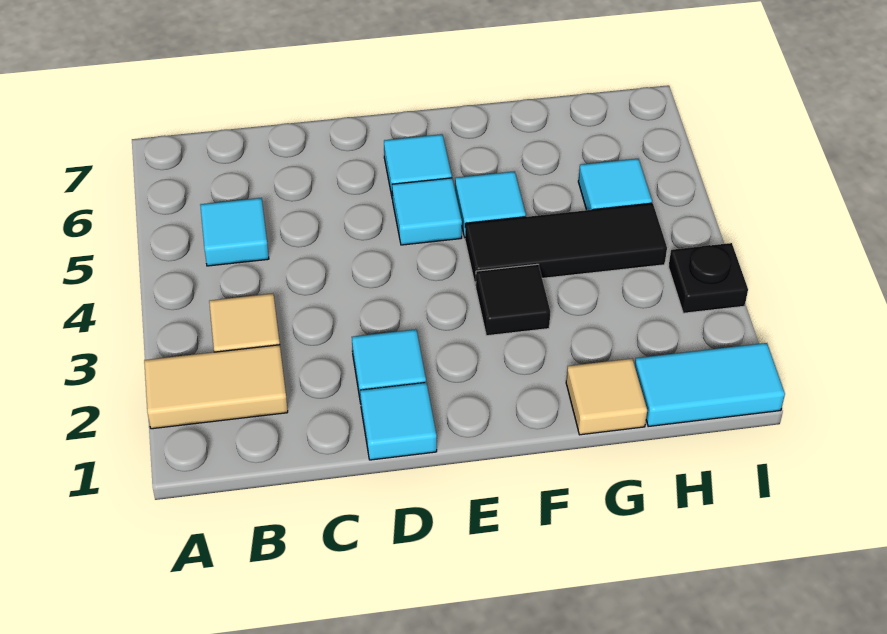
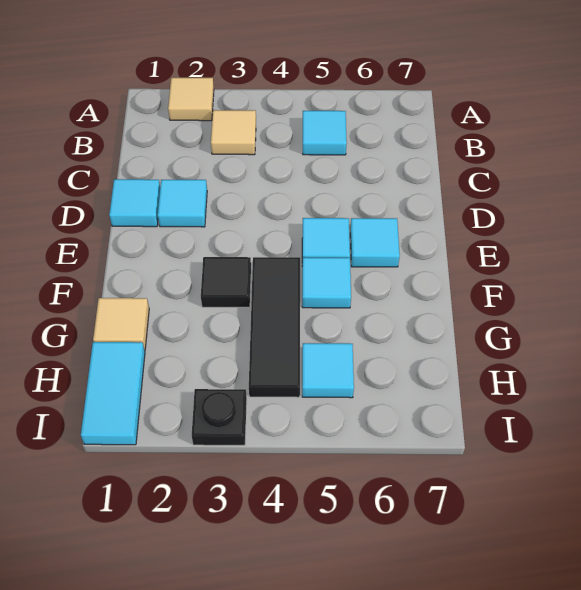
tan tile A2:B2 level 1 -> tan tile A2 level 1

